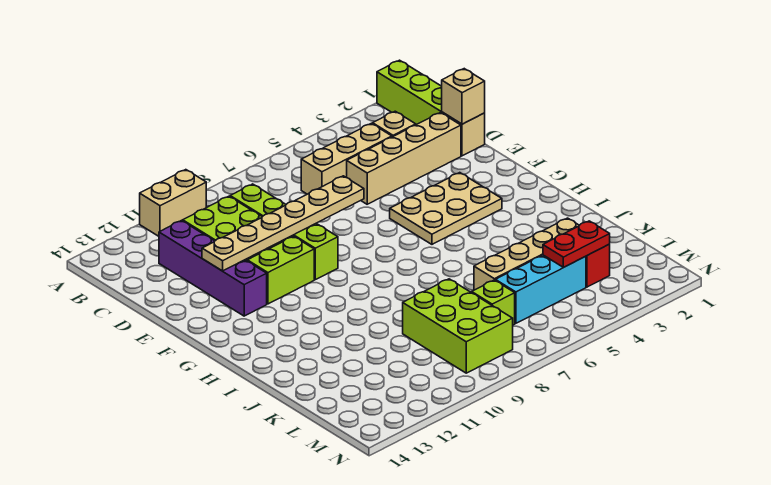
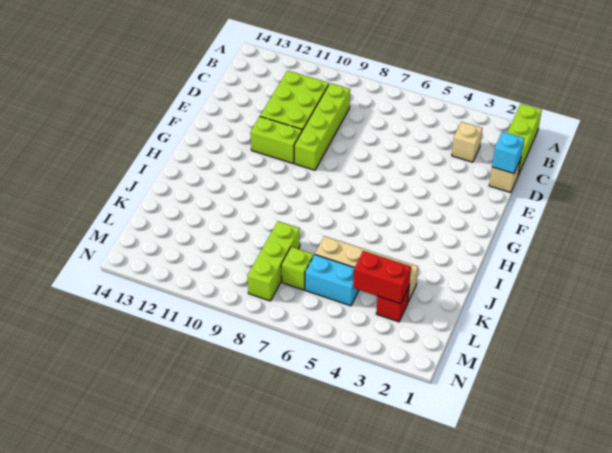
tan brick A10:A11 level 1 -> none
tan brick C4:C6 level 1 -> none
purple brick C12:F12 level 1 -> none
tan brick D1 level 2 -> cyan brick D1 level 2
tan brick D2:D5 level 1 -> none
tan plate E7:E12 level 2 -> none
tan plate F3:G5 level 1 -> none
lime brick K8:M9 level 1 -> lime brick K8:M8 level 1
red plate L3:L4 level 2 -> red brick L3:L4 level 2
cyan brick L4:L6 level 1 -> cyan brick L5:L6 level 1

